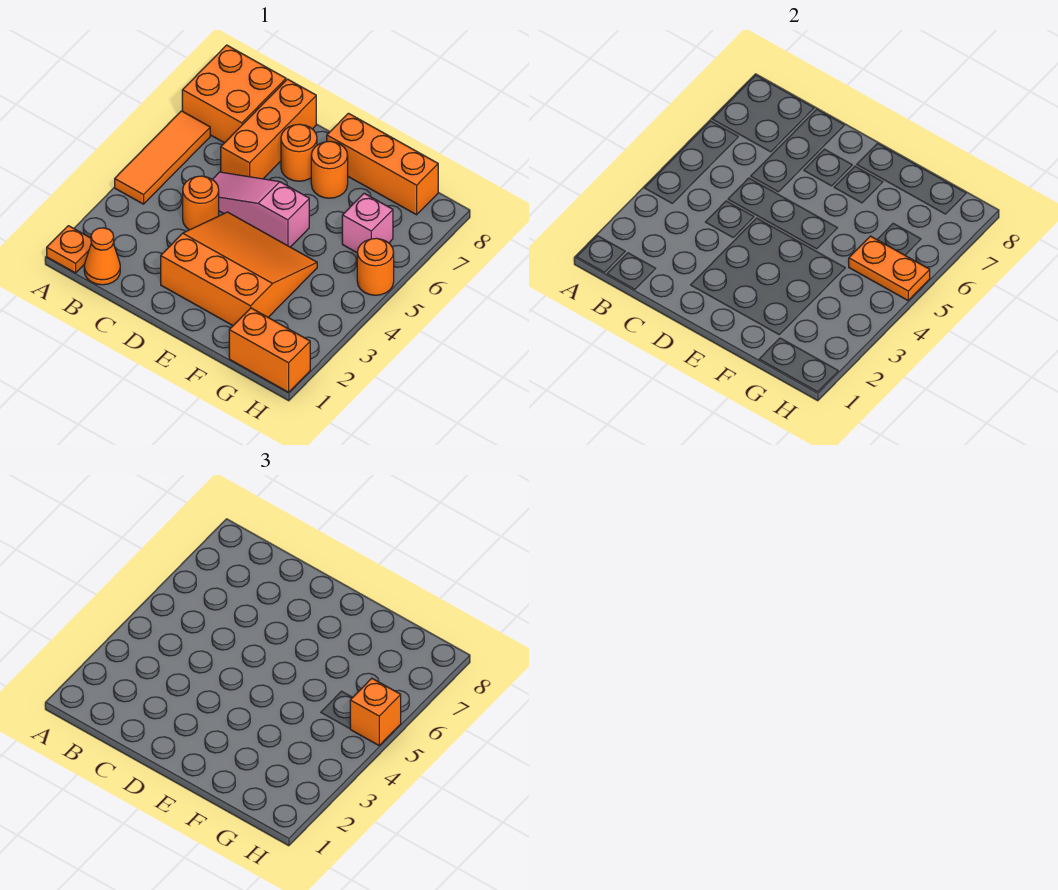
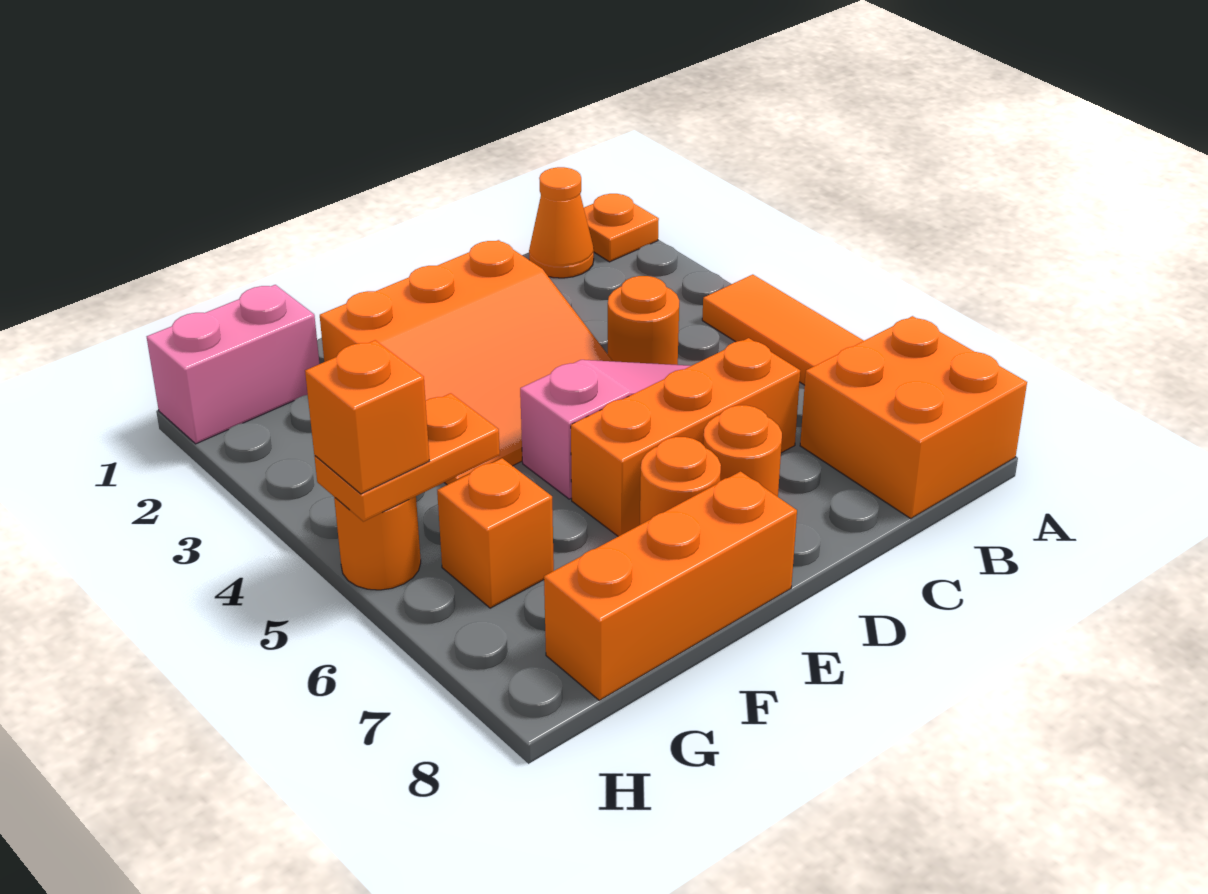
orange brick C6:C8 level 1 -> orange brick C6:E6 level 1
orange brick G1:H1 level 1 -> pink brick G1:H1 level 1
pink brick G6 level 1 -> orange brick G6 level 1

